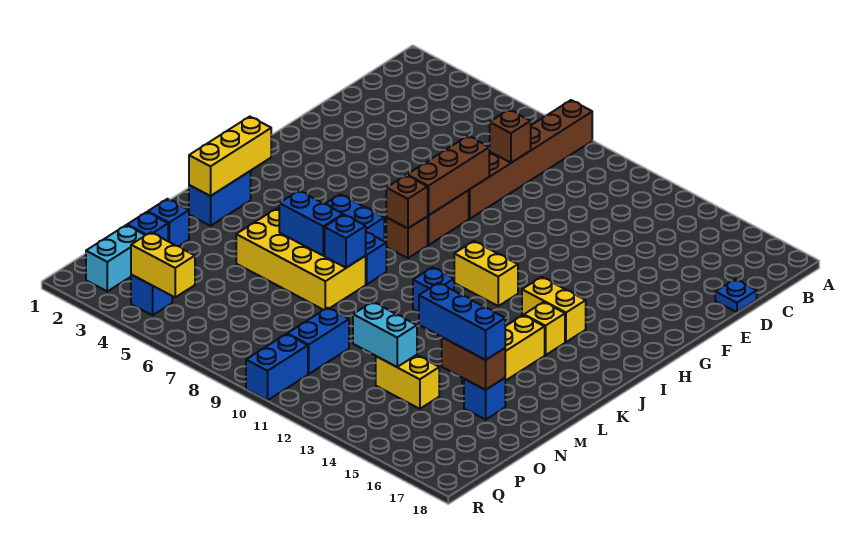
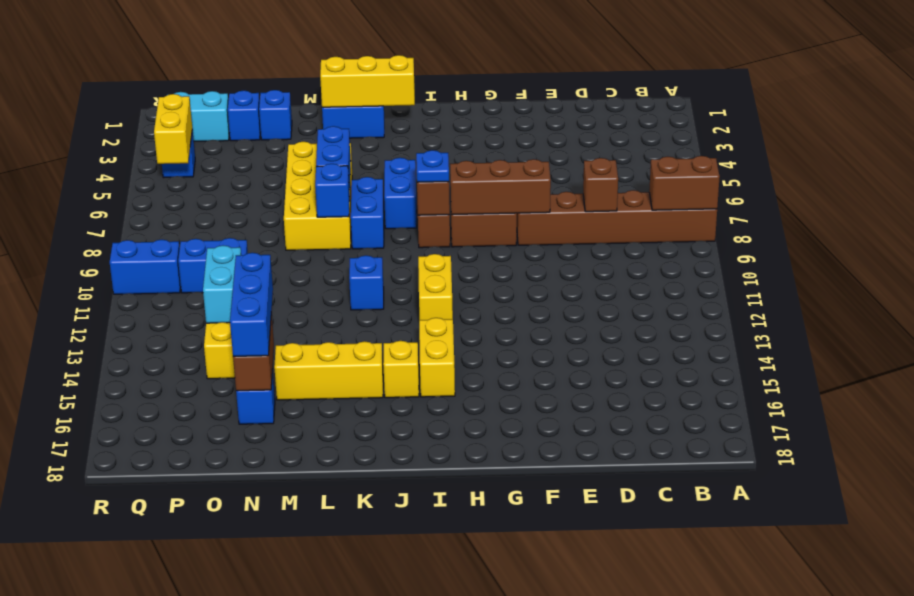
none -> brown brick A8:B8 level 2
blue plate D18 level 1 -> blue plate I8 level 3

